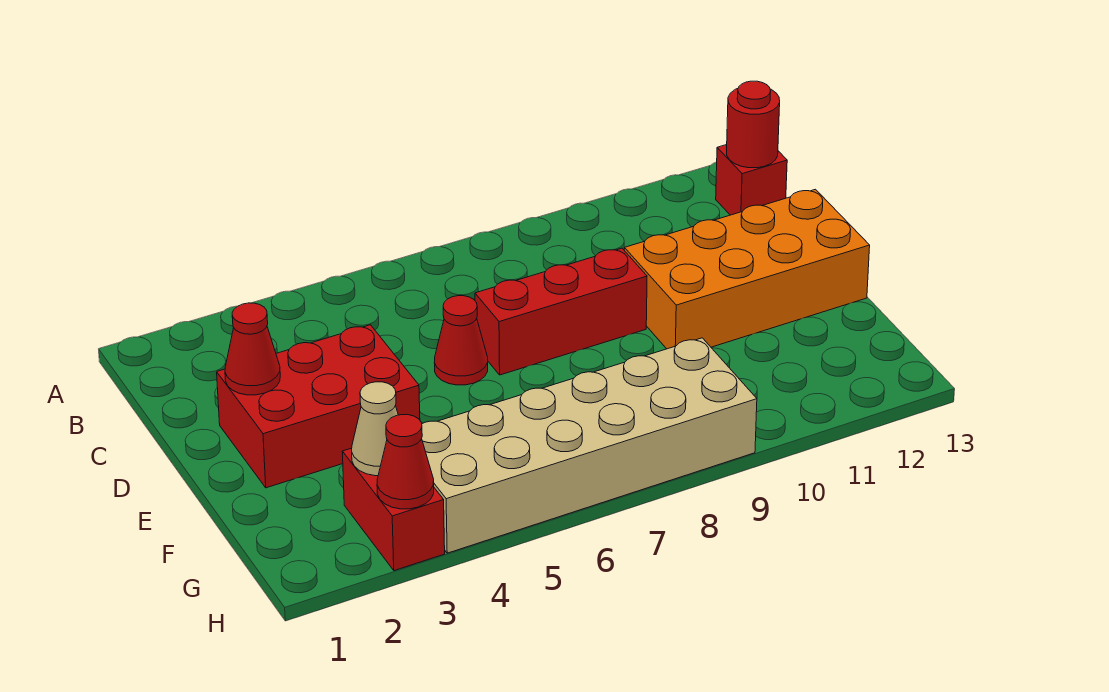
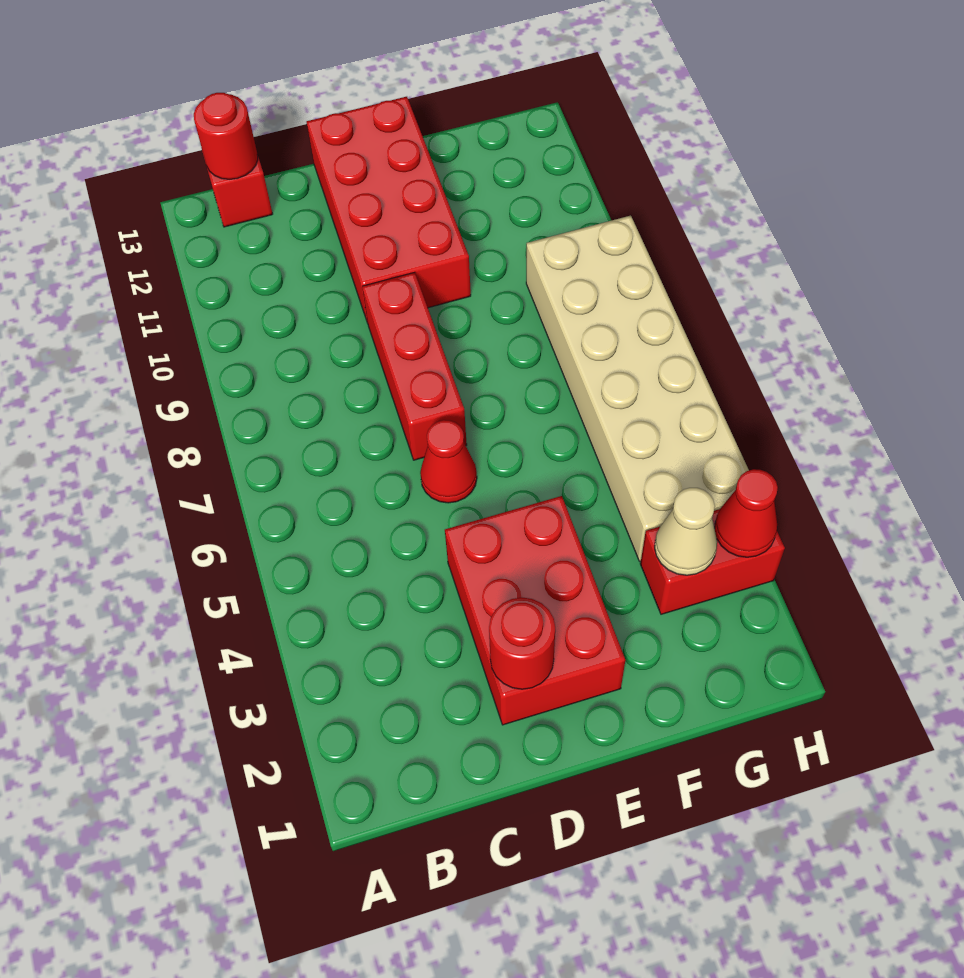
red cone D2 level 2 -> red round brick D2 level 2
orange brick D10:E13 level 1 -> red brick D10:E13 level 1

